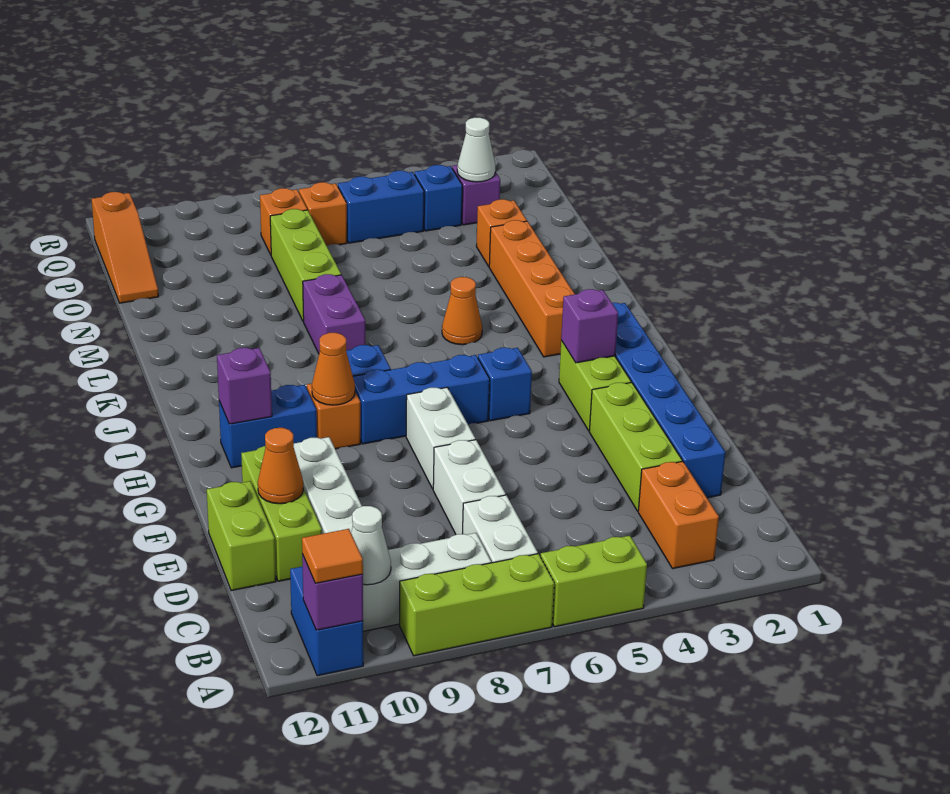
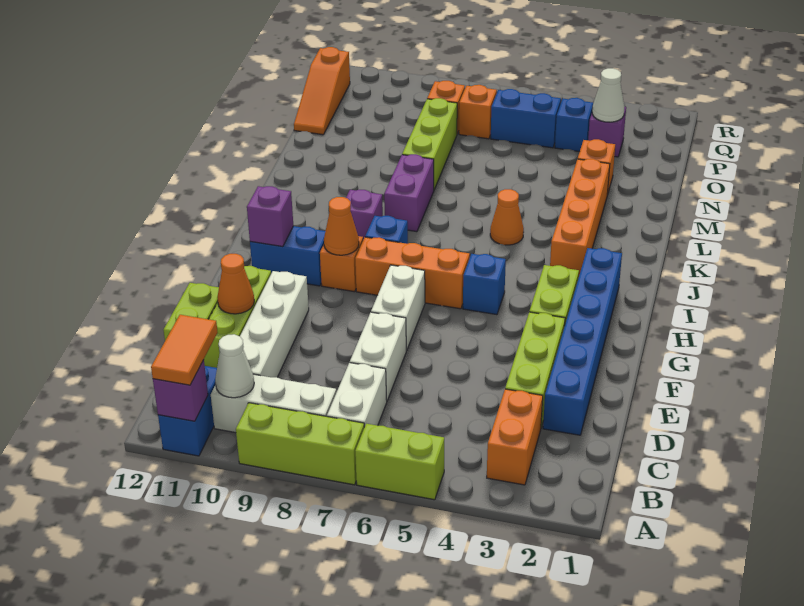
orange tile A11 level 3 -> orange tile A11:B11 level 3
purple brick H3 level 2 -> purple brick J9 level 1
blue brick H6:H8 level 1 -> orange brick H6:H8 level 1

